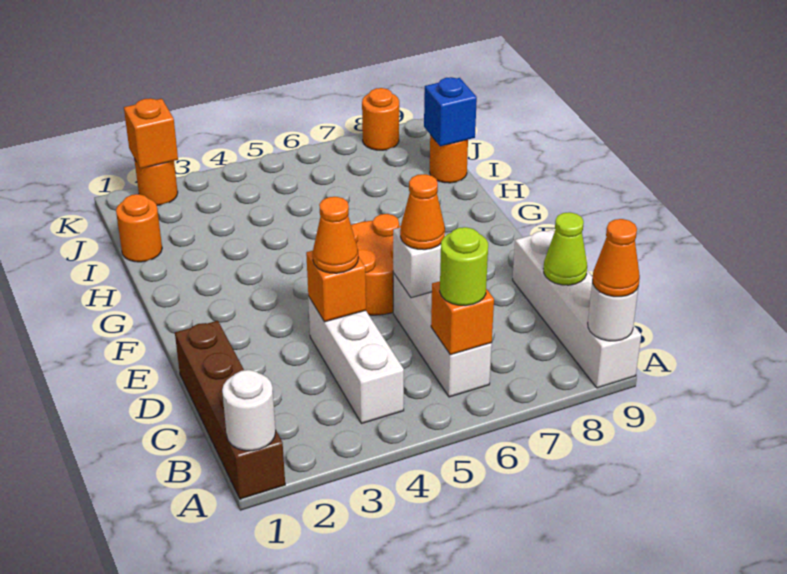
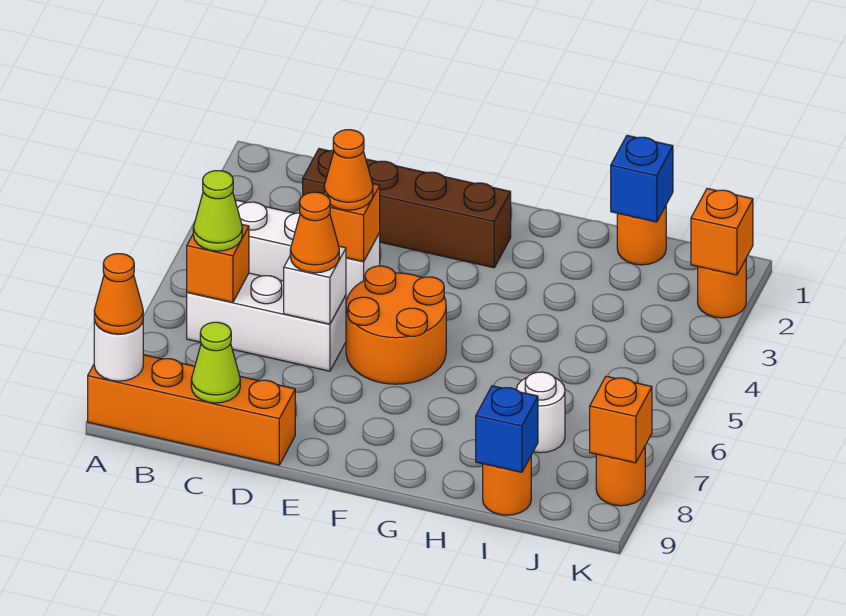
brown brick A1:D1 level 1 -> brown brick C2:F2 level 1
white round brick A1 level 2 -> white round brick I7 level 1
white brick A9:D9 level 1 -> orange brick A9:D9 level 1
lime round brick B6 level 3 -> lime cone B6 level 3
none -> blue brick I1 level 2
none -> orange brick K8 level 2

